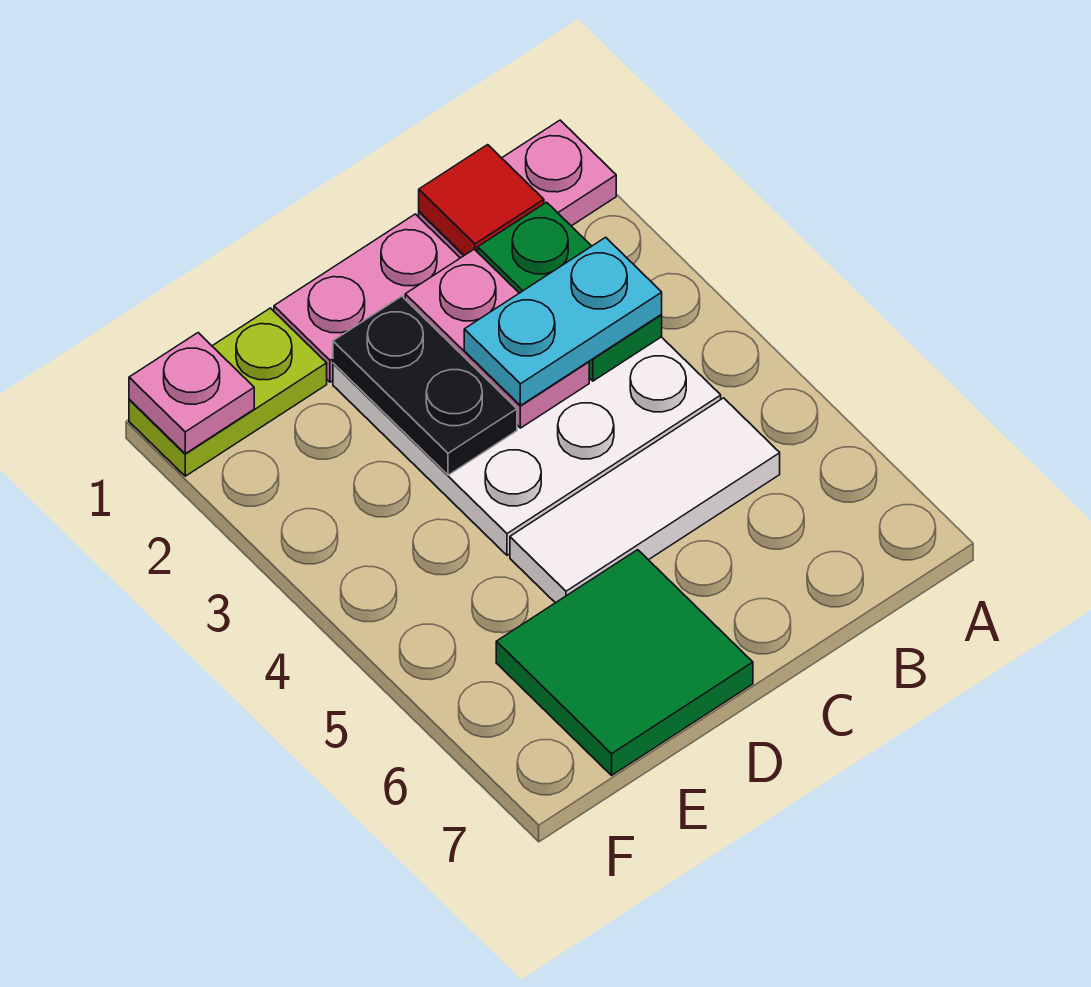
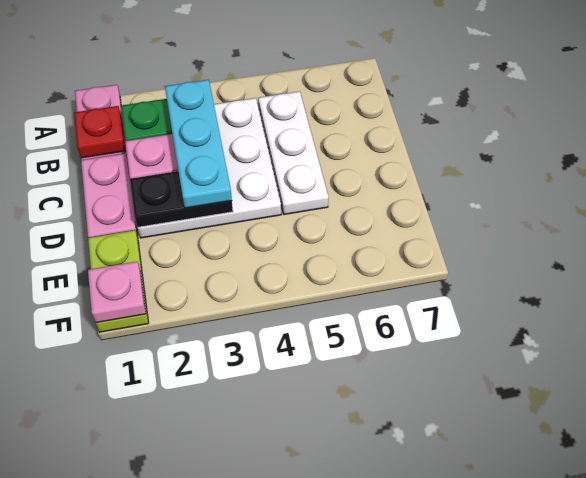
red tile B1 level 2 -> red plate B1 level 2
cyan plate B3:C3 level 3 -> cyan plate B3:D3 level 3
white tile B5:D5 level 1 -> white plate B5:D5 level 1
green tile D6:E7 level 1 -> none

